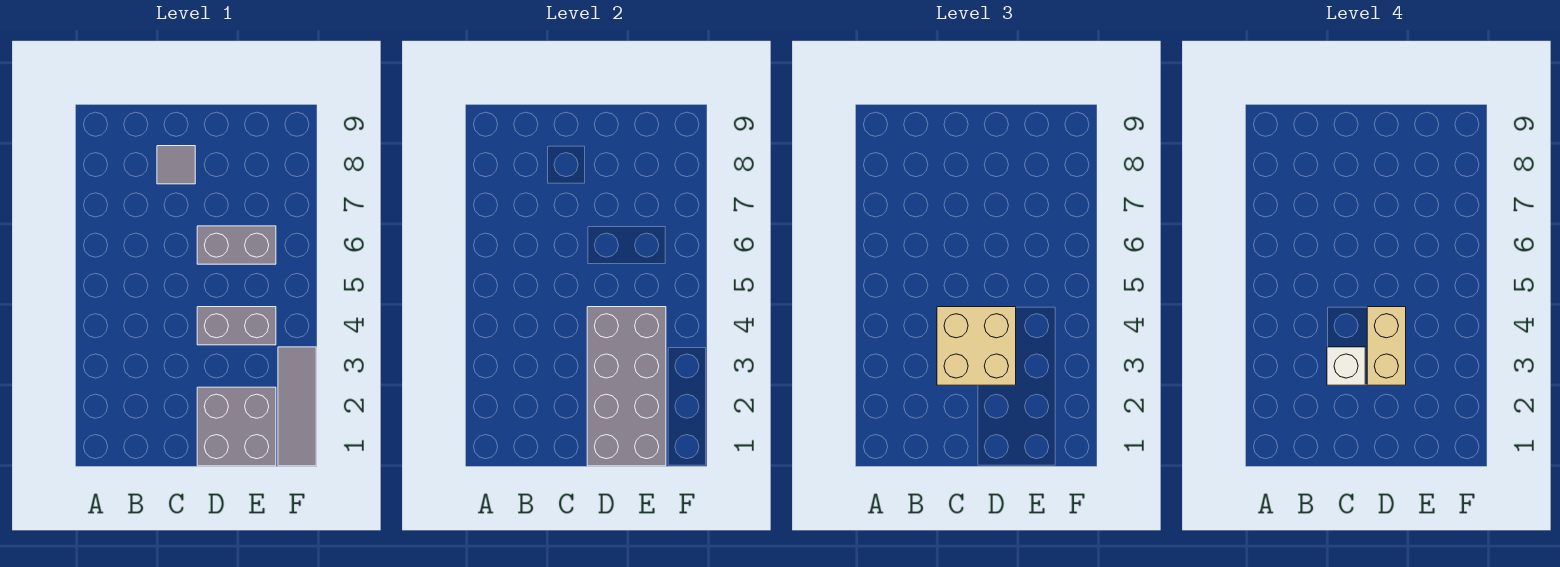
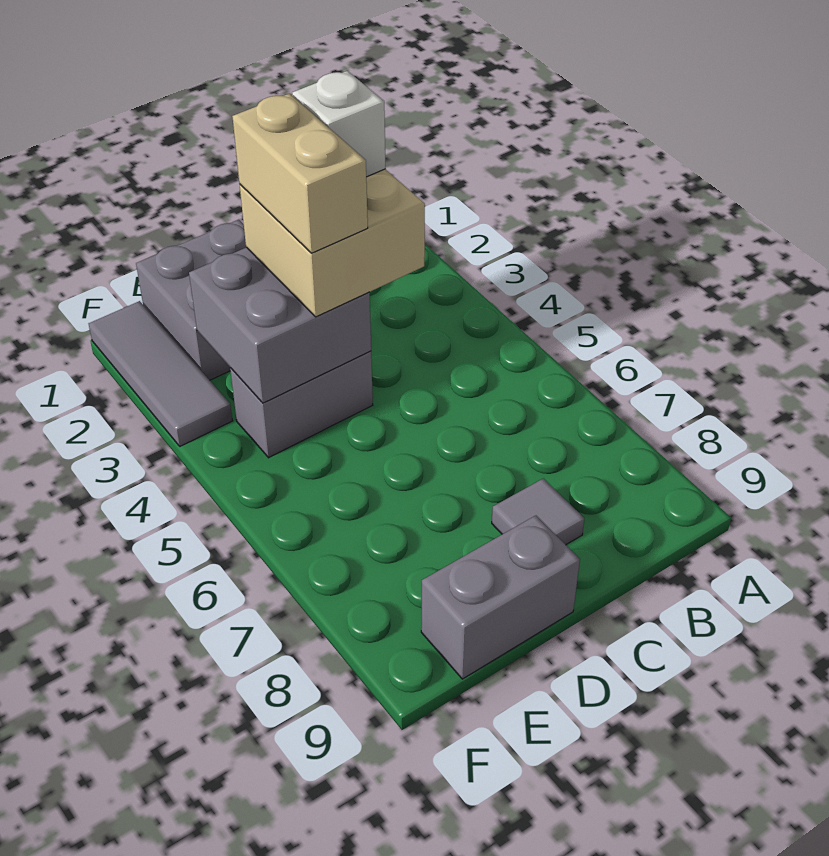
grey brick D1:E4 level 2 -> grey brick D3:E4 level 2
grey brick D6:E6 level 1 -> grey brick D9:E9 level 1

